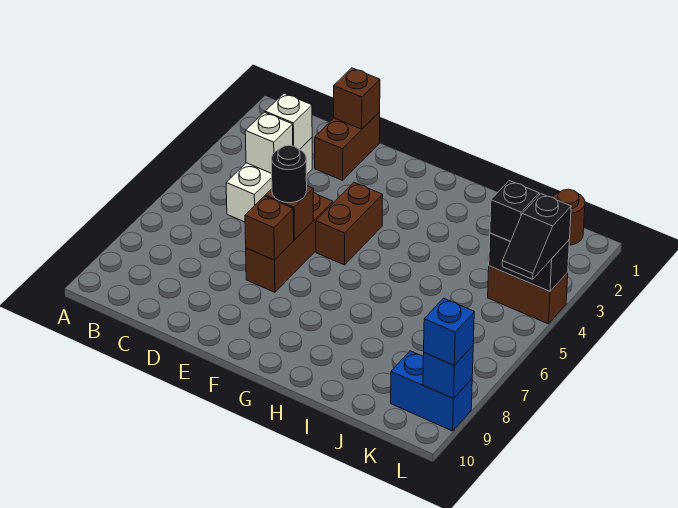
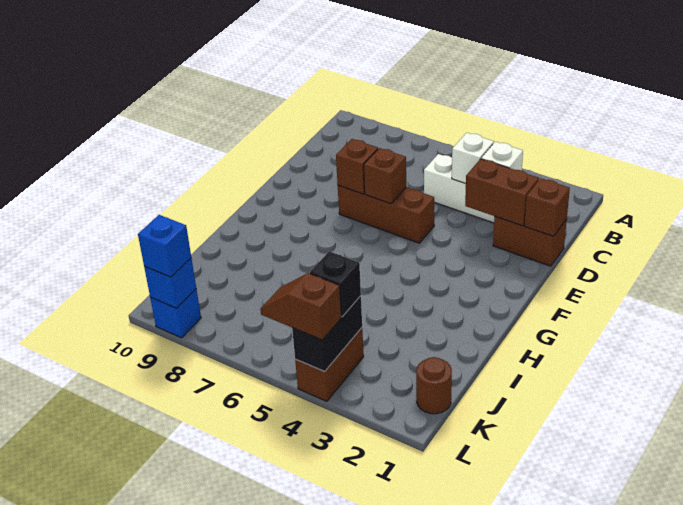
black round brick E6 level 3 -> none
brown brick F4:F5 level 1 -> brown brick D2:D3 level 2
blue brick K9:L9 level 1 -> blue brick L9 level 1
black slope L4:L5 level 3 top 4 -> brown slope L4:L5 level 3 top 4

